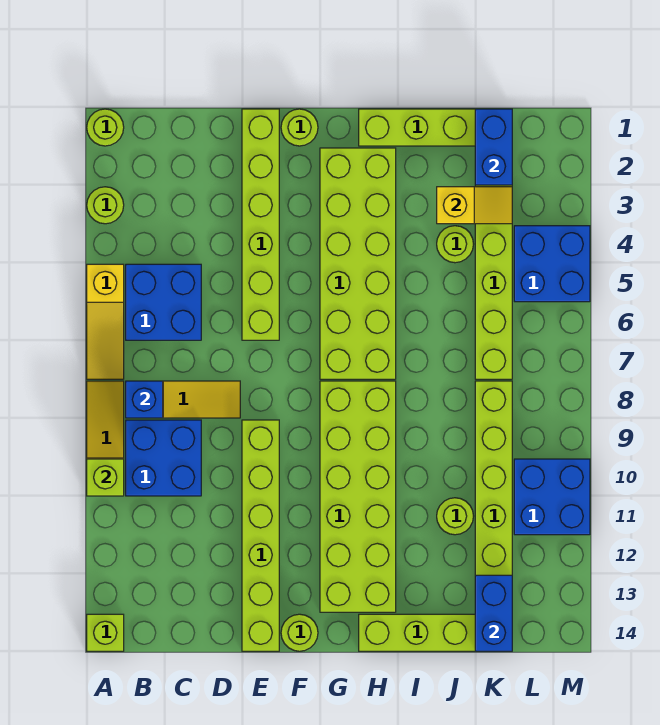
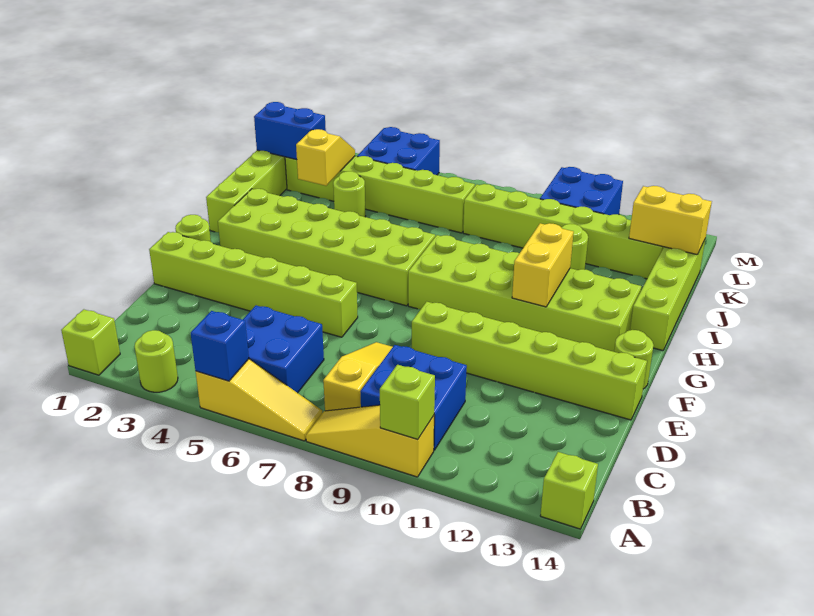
lime round brick A1 level 1 -> lime brick A1 level 1
blue brick B8 level 2 -> blue brick A5 level 2
none -> yellow brick G11:H11 level 2
blue brick K13:K14 level 2 -> yellow brick K13:K14 level 2

